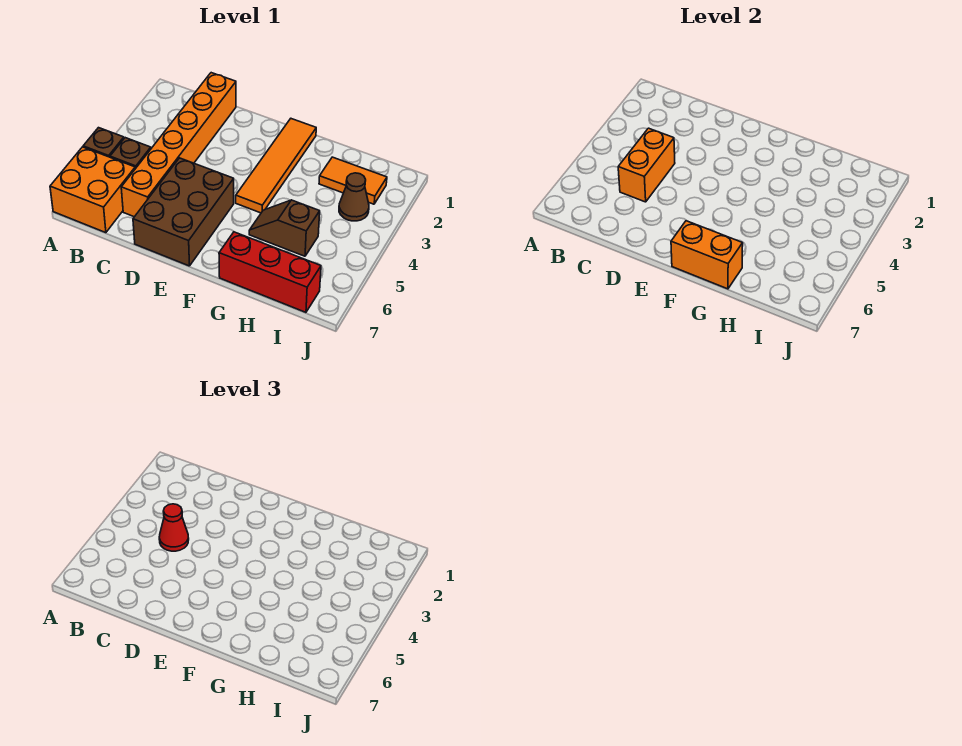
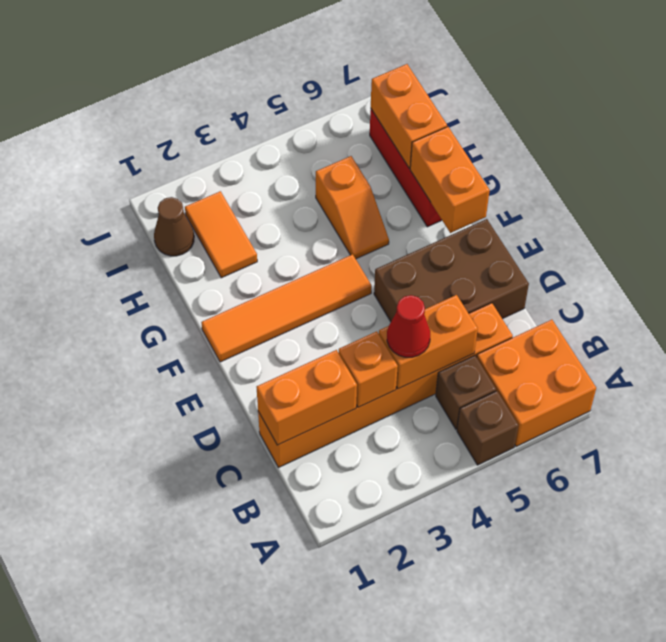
none -> orange brick C1:C2 level 2
none -> orange brick C3 level 2
brown slope G5:H5 level 1 top H -> orange slope G5:H5 level 1 top H
none -> orange brick H7:I7 level 2
brown cone I3 level 1 -> brown cone I1 level 1

